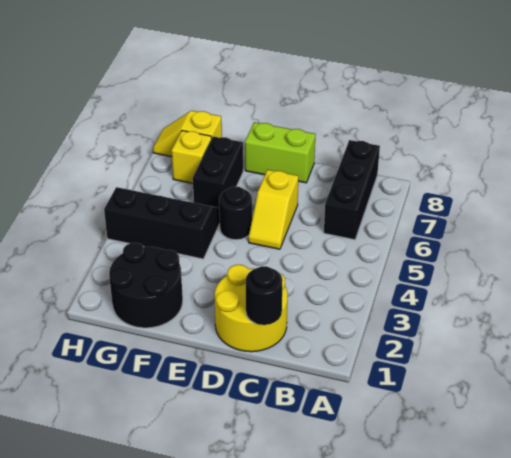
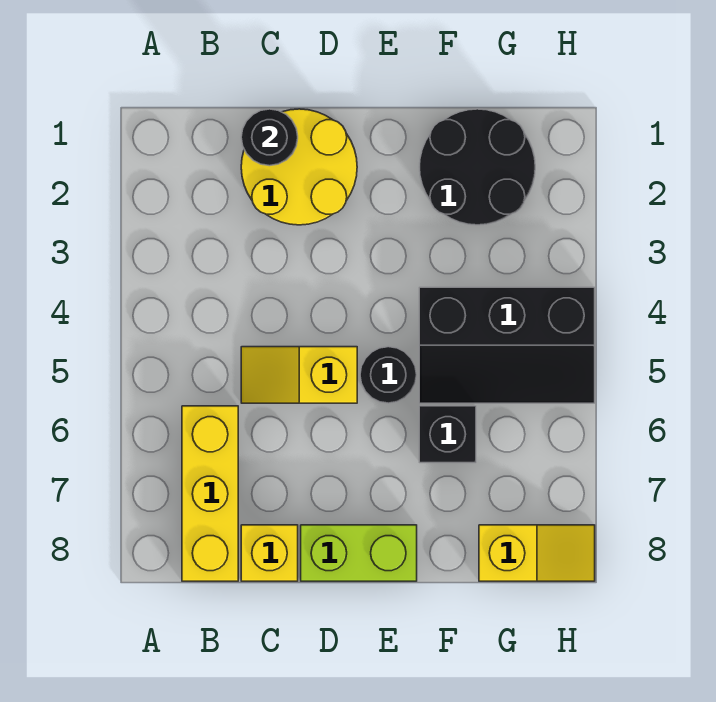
black brick B6:B8 level 1 -> yellow brick B6:B8 level 1
yellow slope D5:D6 level 1 top 6 -> yellow slope C5:D5 level 1 top D
black brick F6:F7 level 1 -> black brick F6 level 1
yellow brick G7 level 1 -> yellow brick C8 level 1

